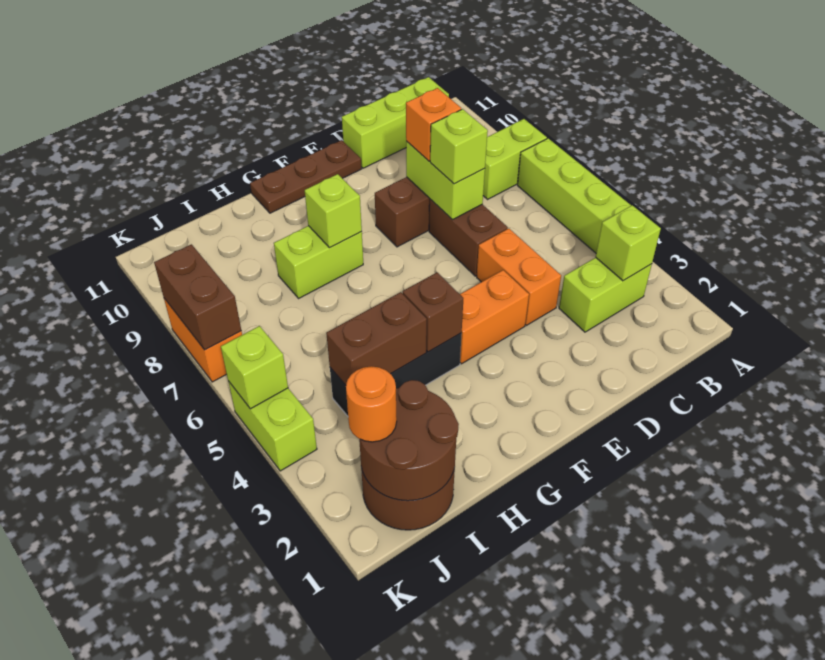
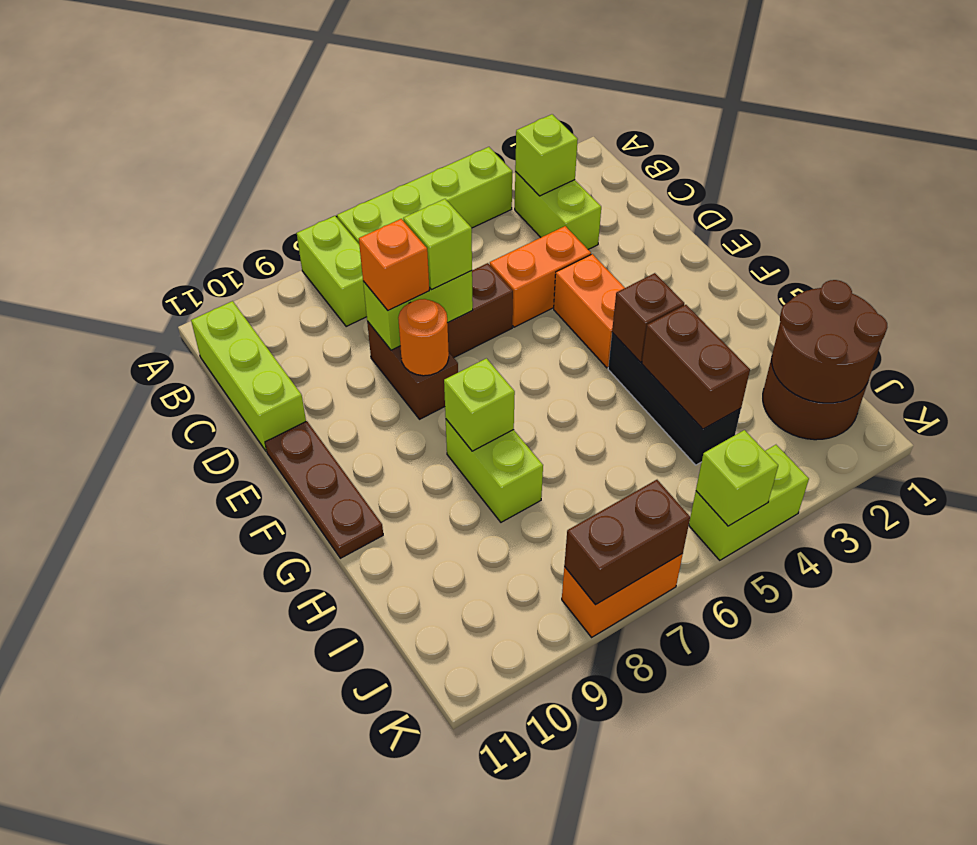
orange round brick J2 level 3 -> orange round brick E8 level 2

